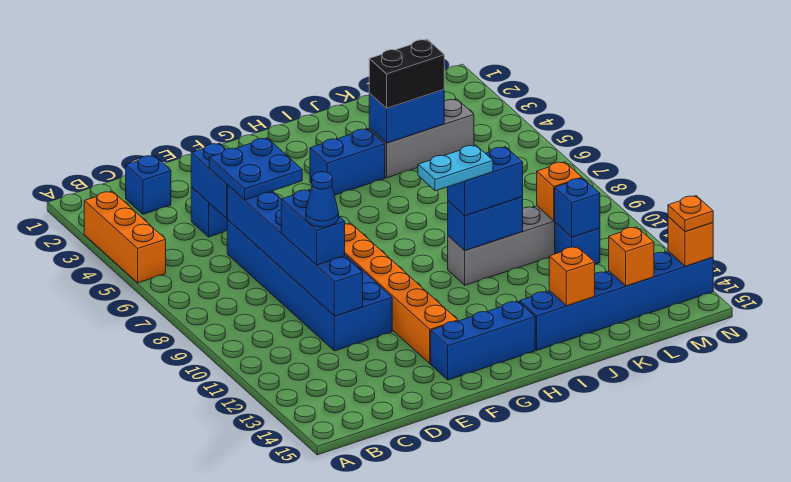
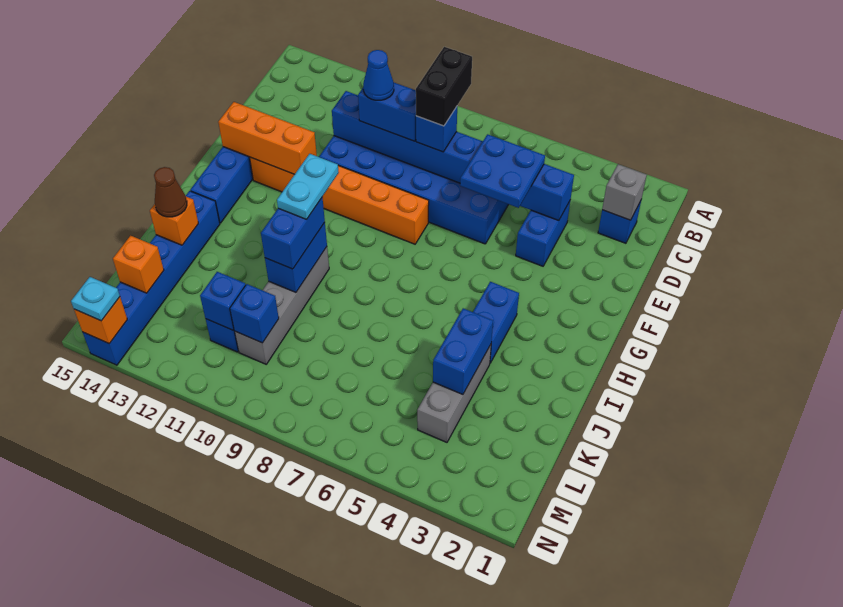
orange brick A3:A5 level 1 -> orange brick F12:F14 level 2
none -> grey brick C2 level 2
none -> blue brick D8 level 3
black brick J4:K4 level 3 -> black brick C8:D8 level 4
none -> brown cone J14 level 3
orange brick L10 level 2 -> blue brick L10 level 2
orange plate N14 level 3 -> cyan plate N14 level 3

